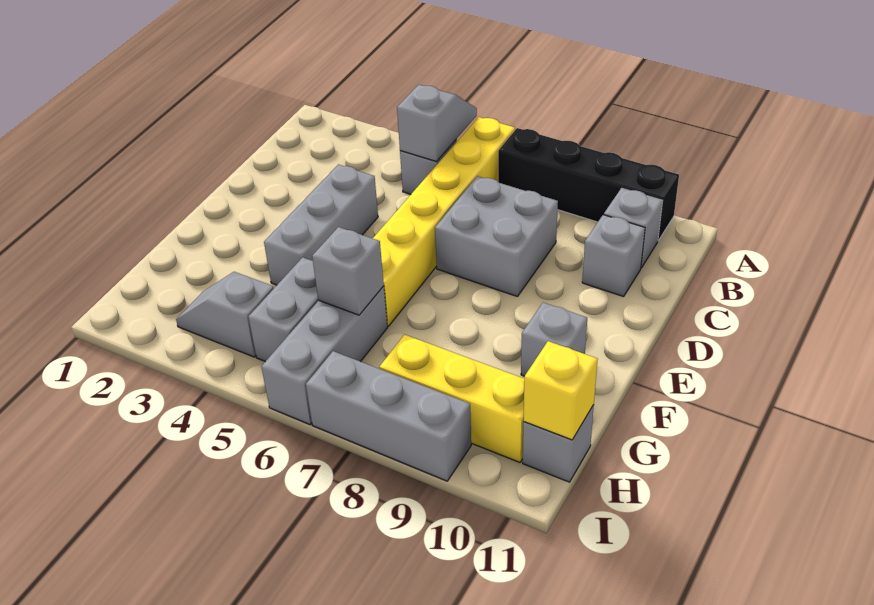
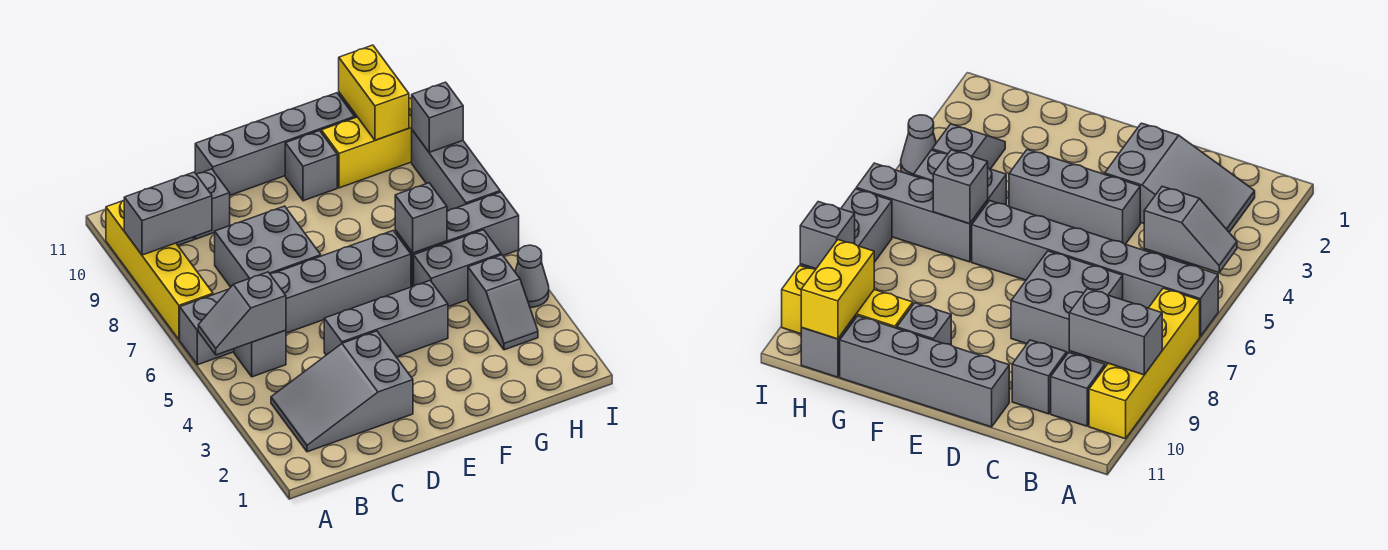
yellow brick A6:F6 level 1 -> grey brick A6:F6 level 1
black brick A7:A10 level 1 -> yellow brick A7:A10 level 1
none -> grey brick A9:B9 level 2
none -> grey slope B2:D3 level 1 top D
none -> grey brick D11:G11 level 1
yellow brick H8:H10 level 1 -> yellow brick G10:I10 level 1
yellow brick H11 level 2 -> yellow brick H10:H11 level 2
none -> grey cone I4 level 1
none -> grey brick I9 level 2

